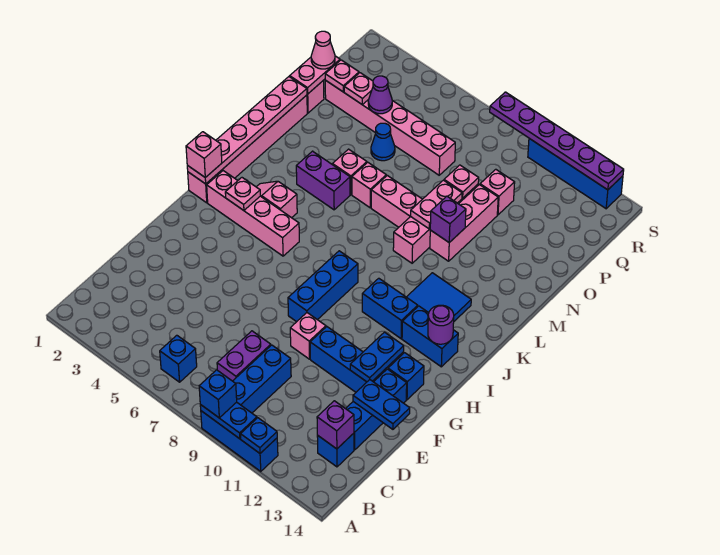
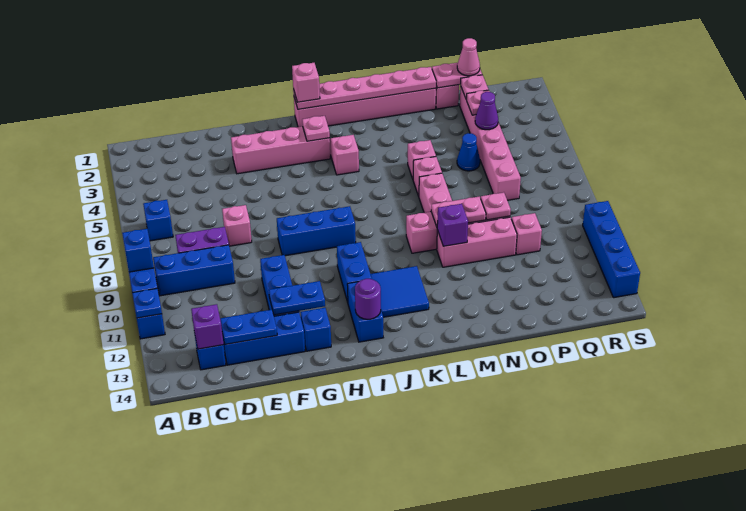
blue plate E13:E14 level 2 -> blue plate D13:E13 level 2
pink brick F9 level 1 -> pink brick E7 level 1
pink brick I2:I5 level 1 -> pink brick F3:I3 level 1
purple brick L4:L5 level 1 -> none
purple plate S8:S13 level 2 -> none

